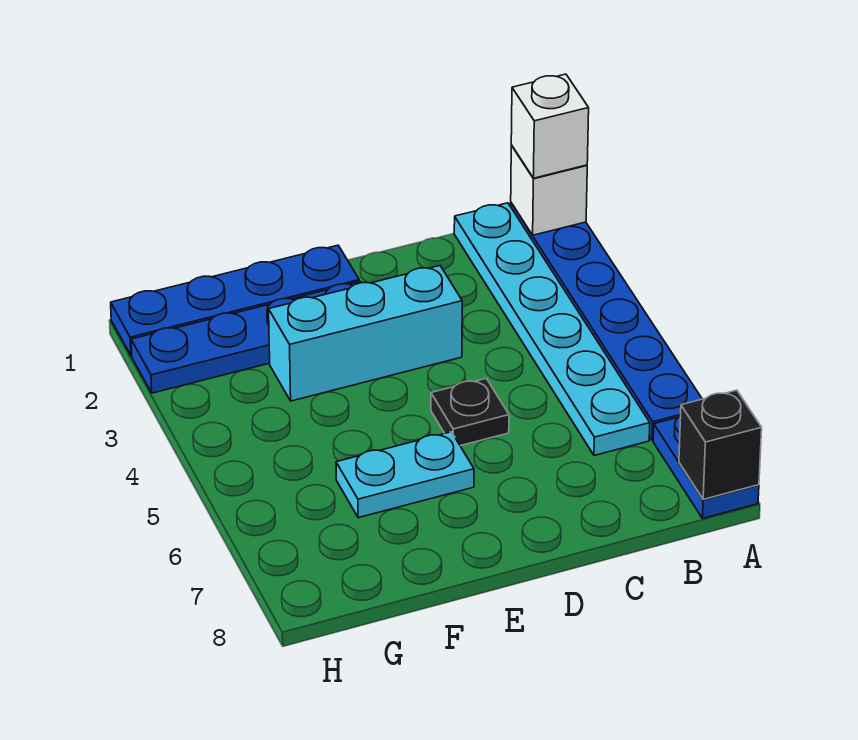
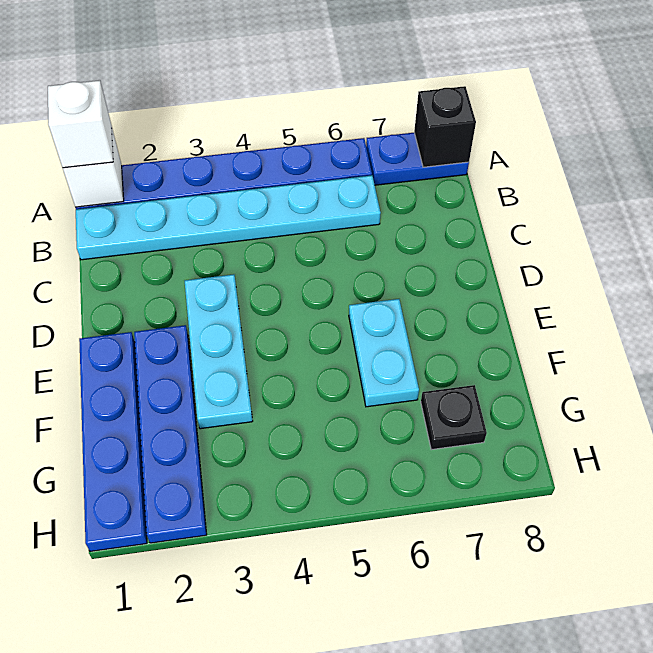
cyan brick D3:F3 level 1 -> cyan plate D3:F3 level 1
black plate D5 level 1 -> black plate G7 level 1

